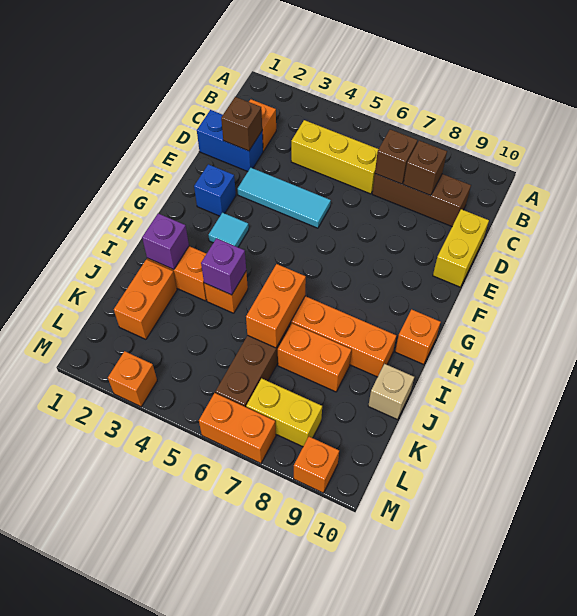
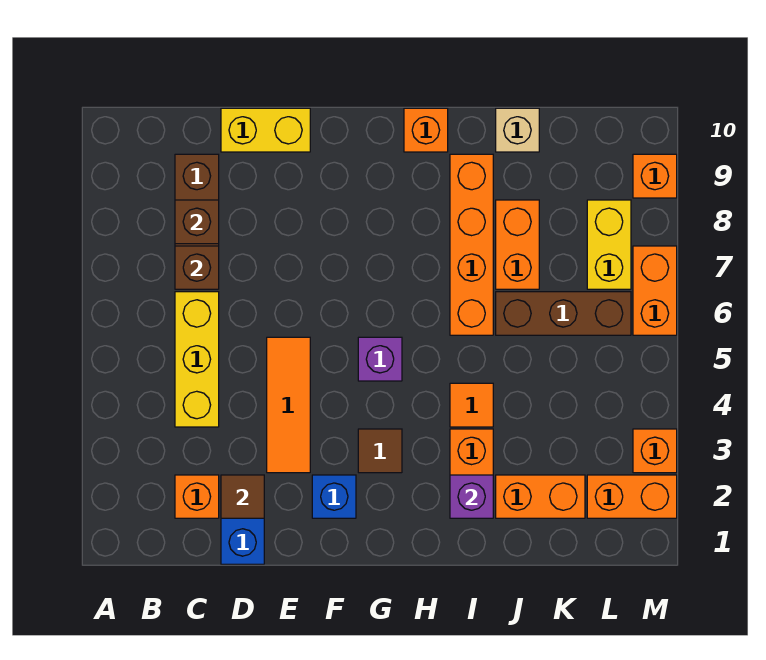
brown brick D2 level 2 -> brown tile D2 level 2
cyan tile E3:E5 level 1 -> orange tile E3:E5 level 1
cyan tile G3 level 1 -> brown tile G3 level 1
orange brick I4 level 1 -> orange tile I4 level 1
purple brick I4 level 2 -> purple brick G5 level 1
orange brick I6:J6 level 2 -> orange brick L2:M2 level 1

